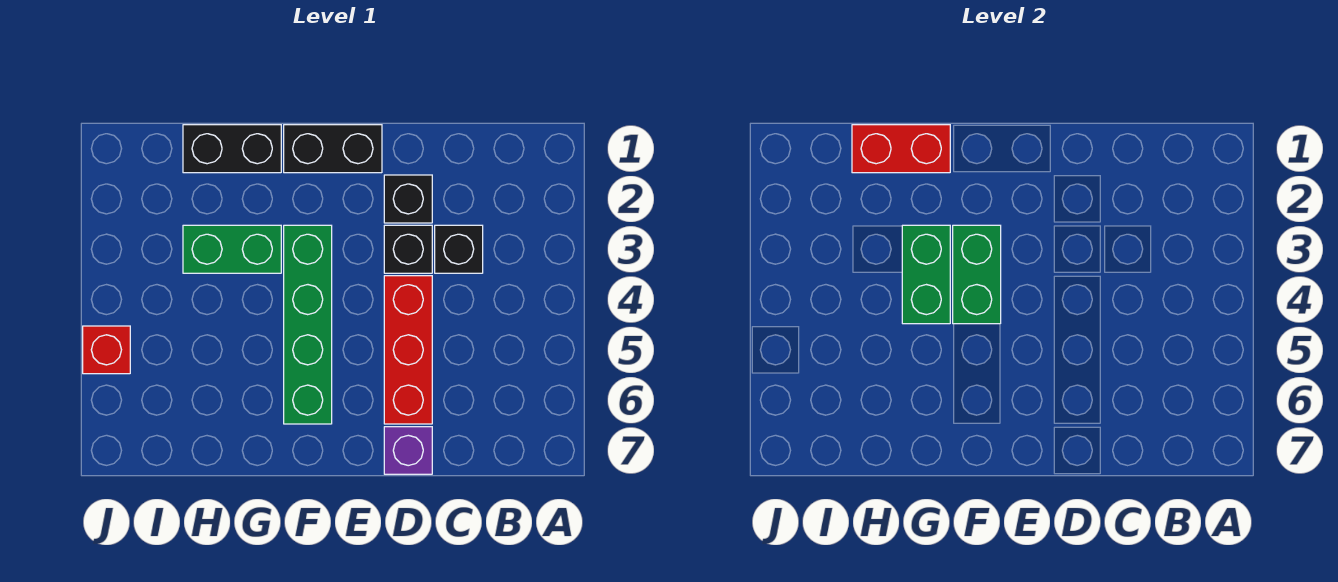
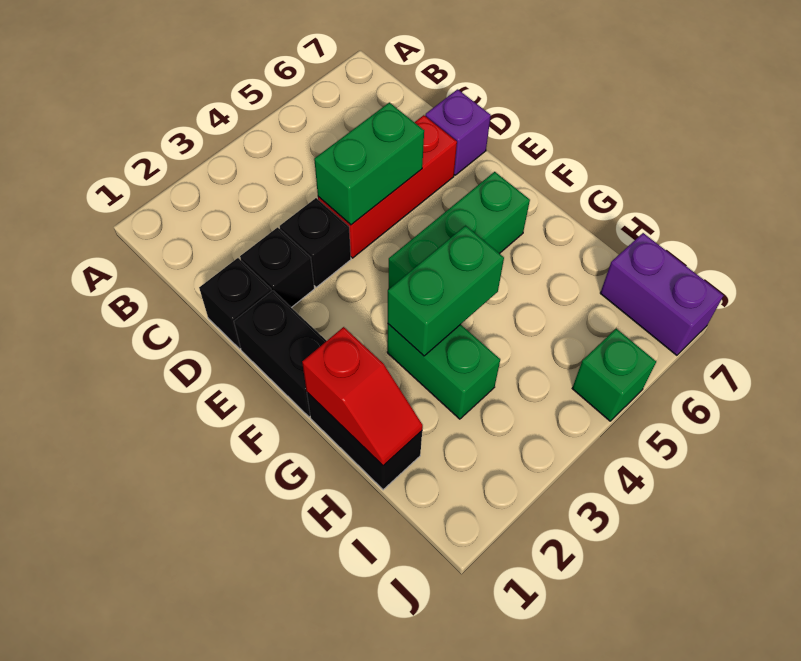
black brick C3 level 1 -> black brick D1 level 1
green brick F3:F6 level 1 -> green brick F4:F6 level 1
green brick F3:F4 level 2 -> green brick D4:D5 level 2
red brick G1:H1 level 2 -> red slope G1:H1 level 2 top G
none -> purple brick I7:J7 level 1
red brick J5 level 1 -> green brick J5 level 1

